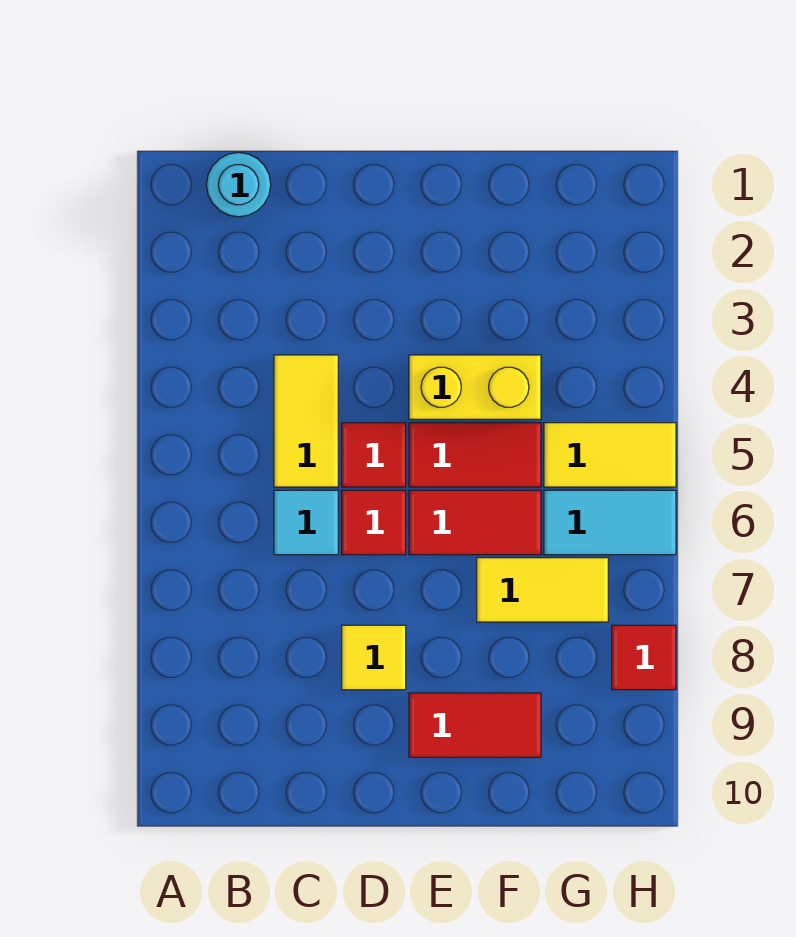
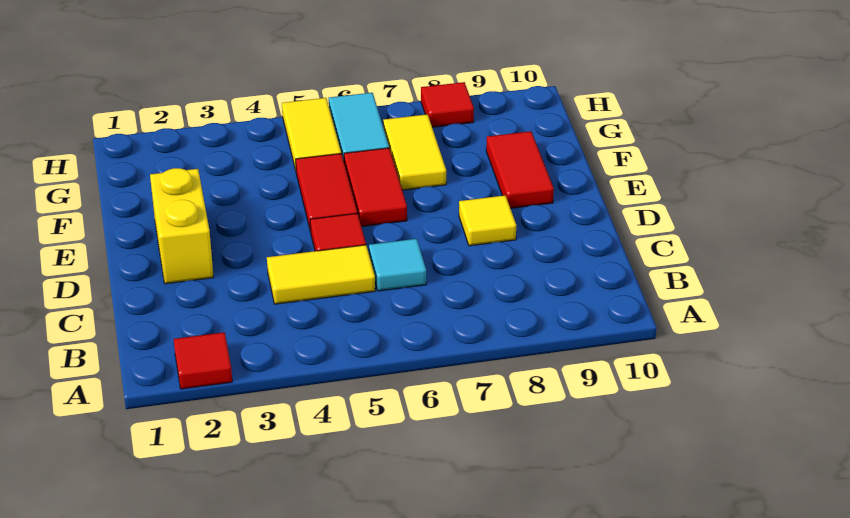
cyan round brick B1 level 1 -> none
red tile D6 level 1 -> red tile A2 level 1
yellow brick E4:F4 level 1 -> yellow brick D2:E2 level 1

